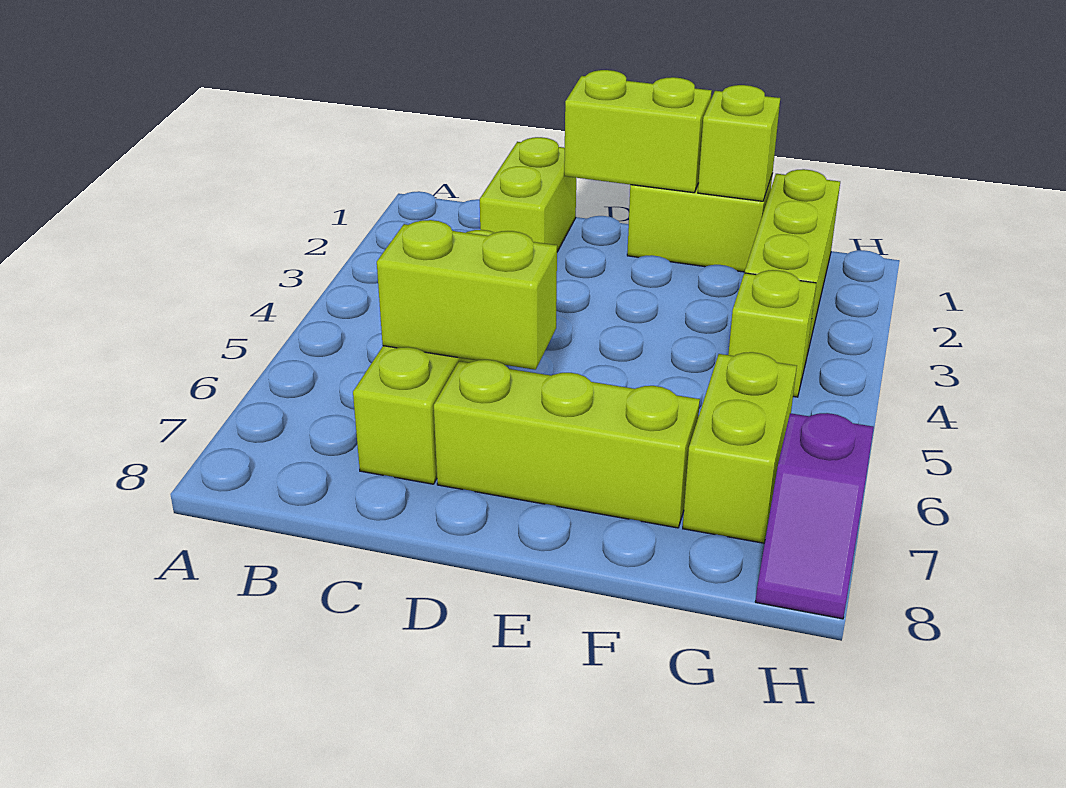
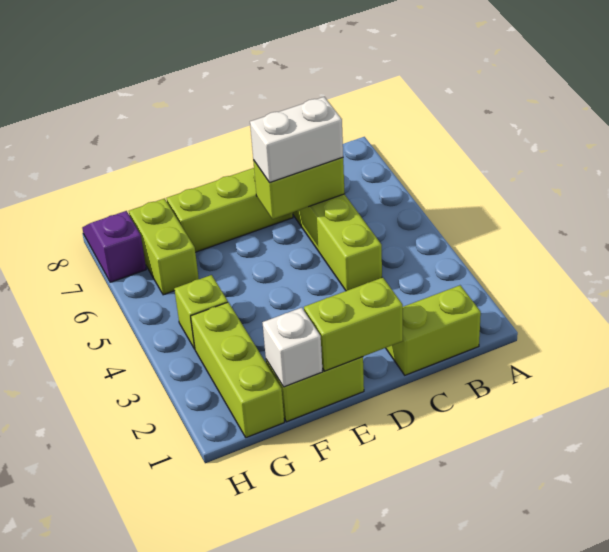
lime brick C1:C2 level 1 -> lime brick B1:C1 level 1
none -> white brick C6:D6 level 3
lime brick F1 level 2 -> white brick F1 level 2

